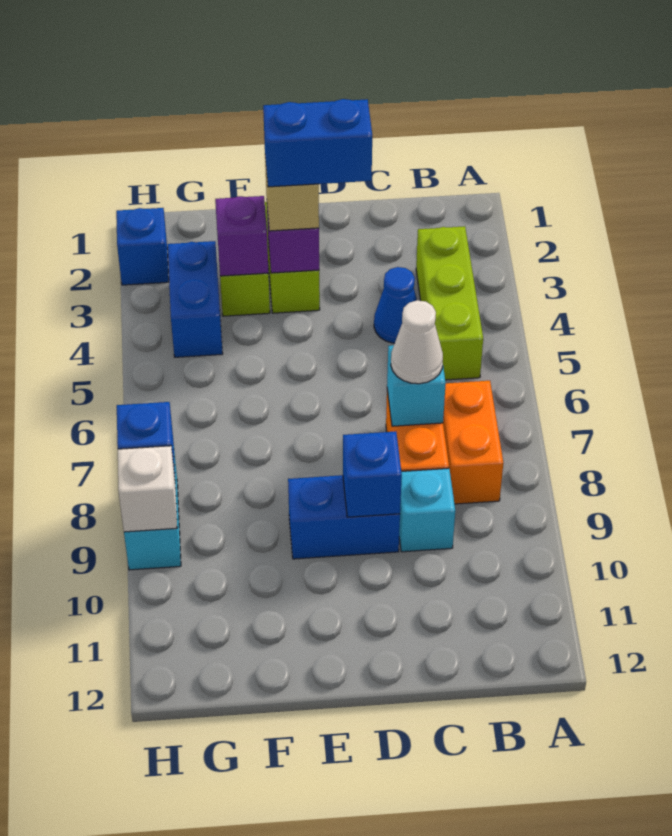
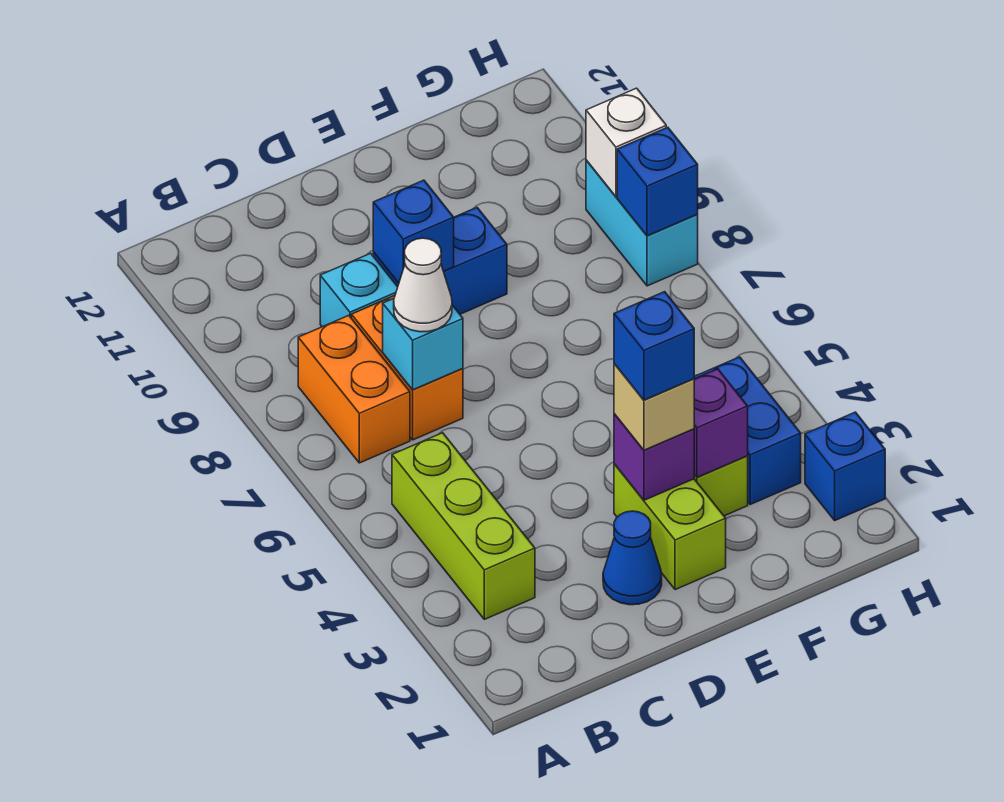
blue cone C4 level 1 -> blue cone D2 level 1
blue brick D3:E3 level 4 -> blue brick E3 level 4

